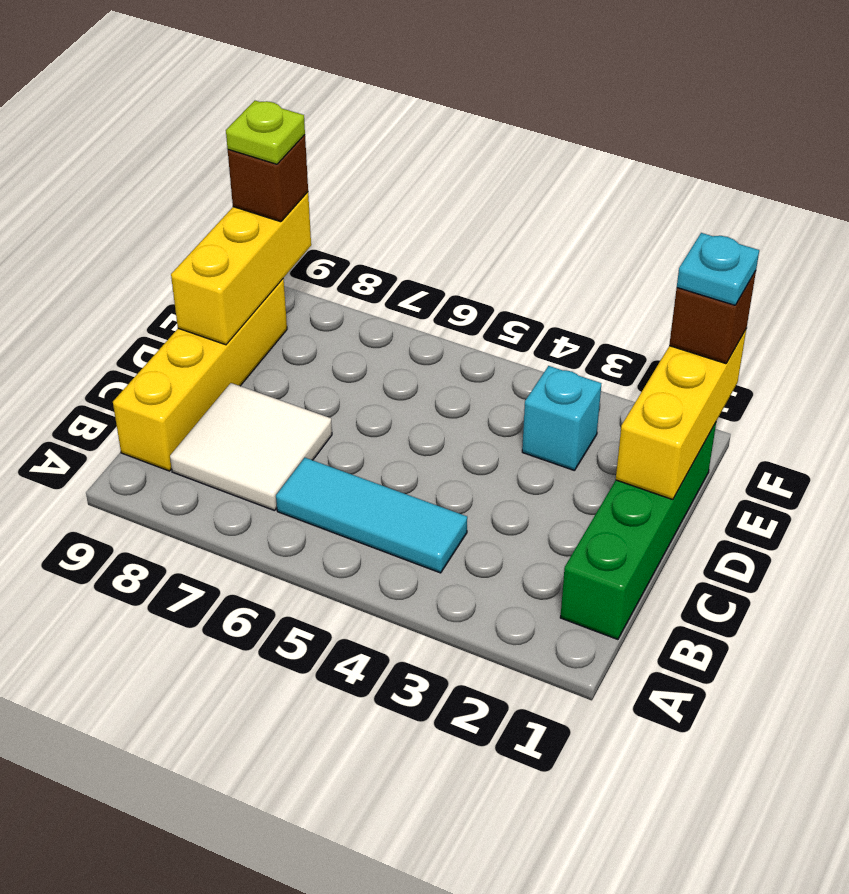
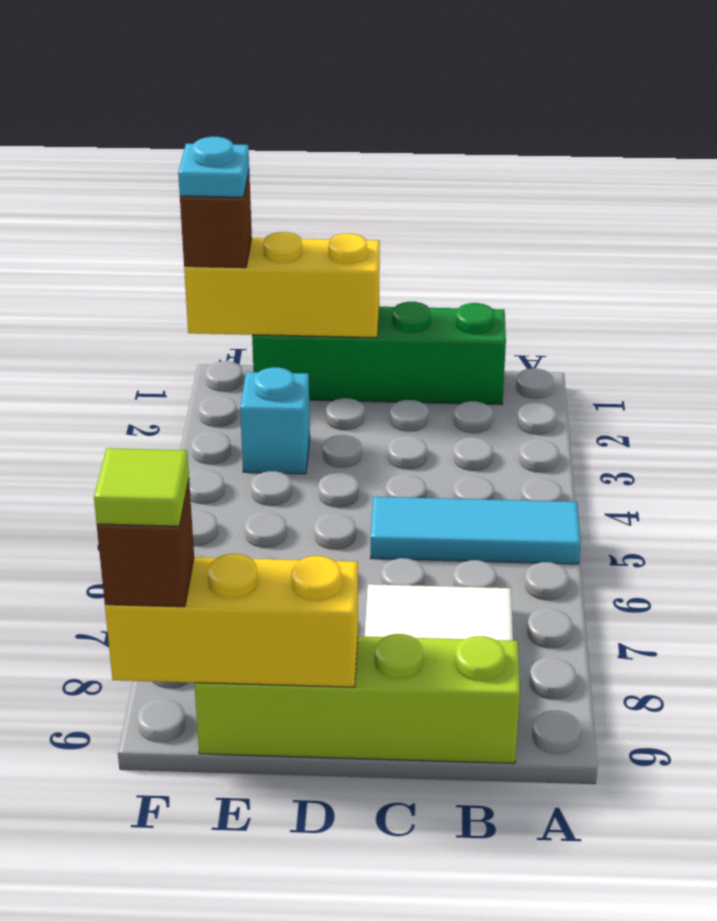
cyan tile B4:B6 level 1 -> cyan tile A5:C5 level 1
yellow brick B9:E9 level 1 -> lime brick B9:E9 level 1
lime plate F9 level 4 -> lime tile F9 level 4

